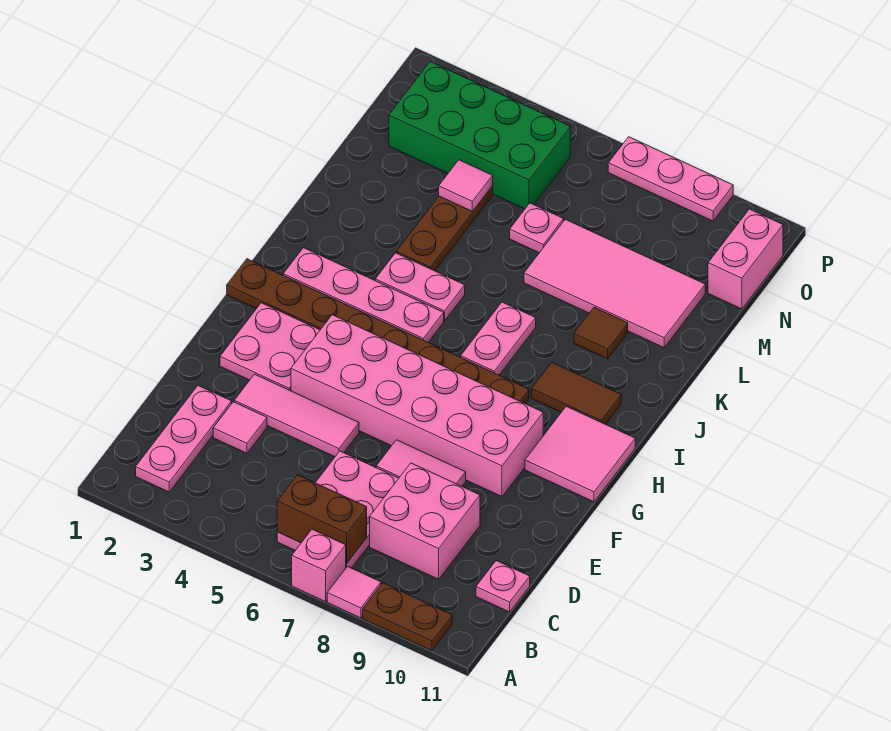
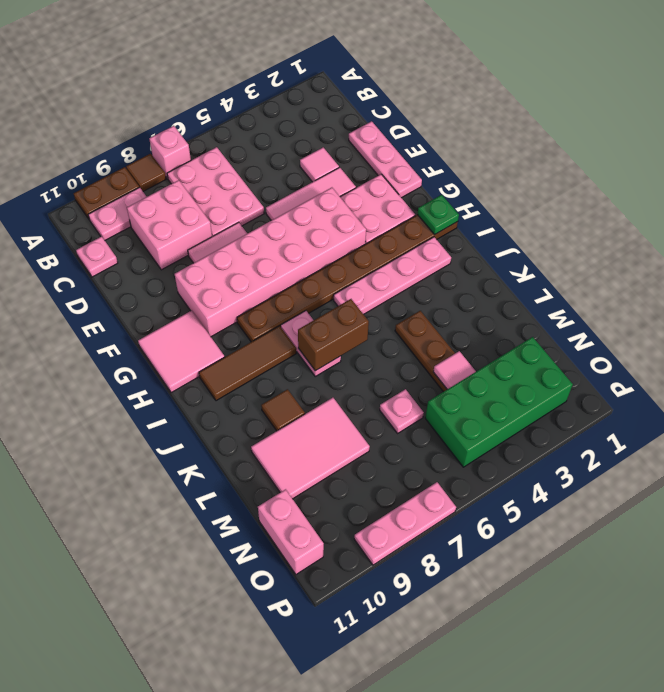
pink tile A8 level 1 -> brown tile A8 level 1
pink plate B2:D2 level 1 -> pink plate D1:F1 level 1
brown brick B6:B7 level 2 -> brown brick J6:J7 level 2
none -> green plate H1 level 2
brown tile I9:I10 level 1 -> brown tile I8:I10 level 1
pink plate J4:J5 level 1 -> pink plate B9:B10 level 1
pink tile L7:M10 level 1 -> pink tile L8:M10 level 1

